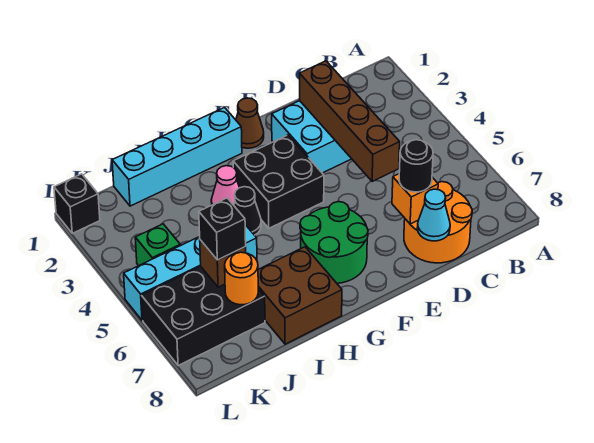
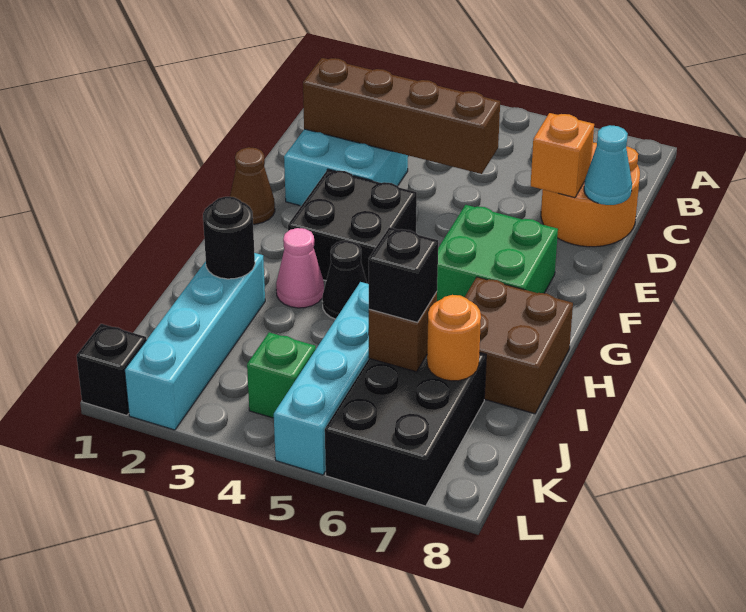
black round brick D7 level 3 -> black round brick I2 level 2
green round brick F6:G7 level 1 -> green brick F6:G7 level 1
cyan brick G1:J1 level 1 -> cyan brick I2:L2 level 1

